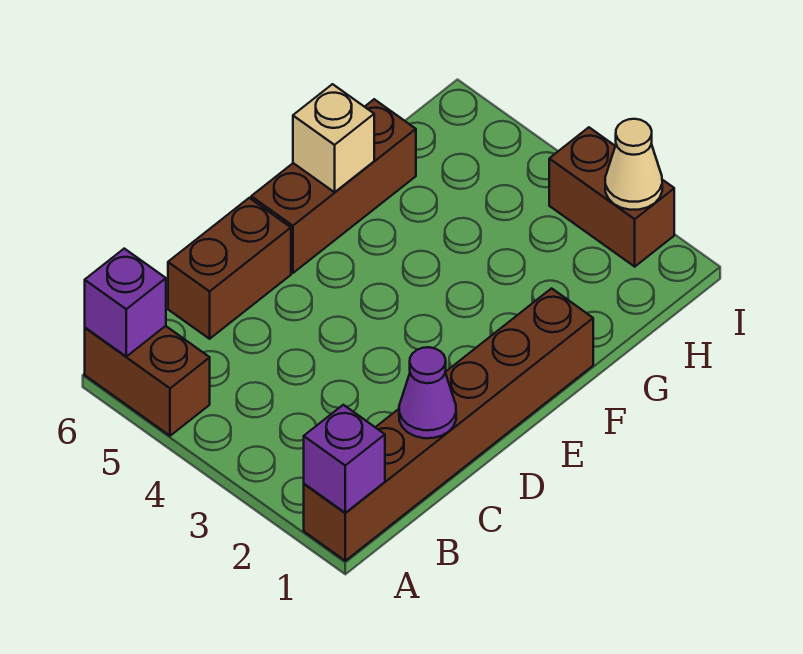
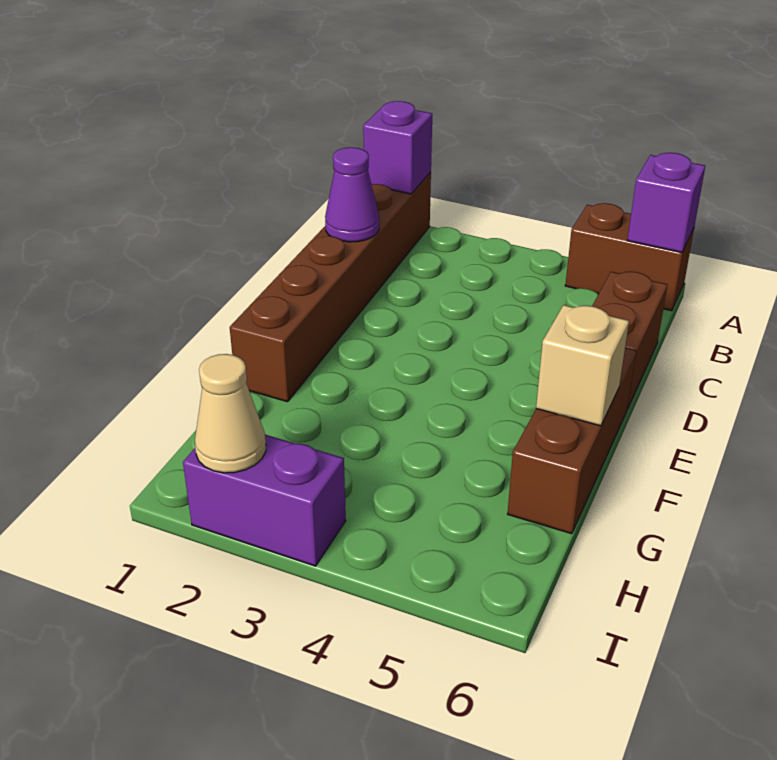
brown brick I2:I3 level 1 -> purple brick I2:I3 level 1

